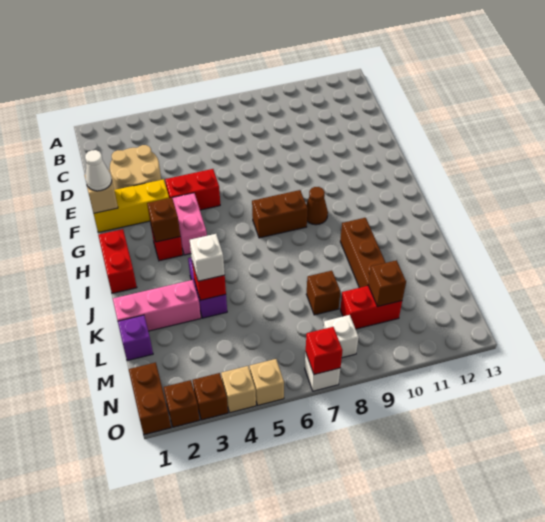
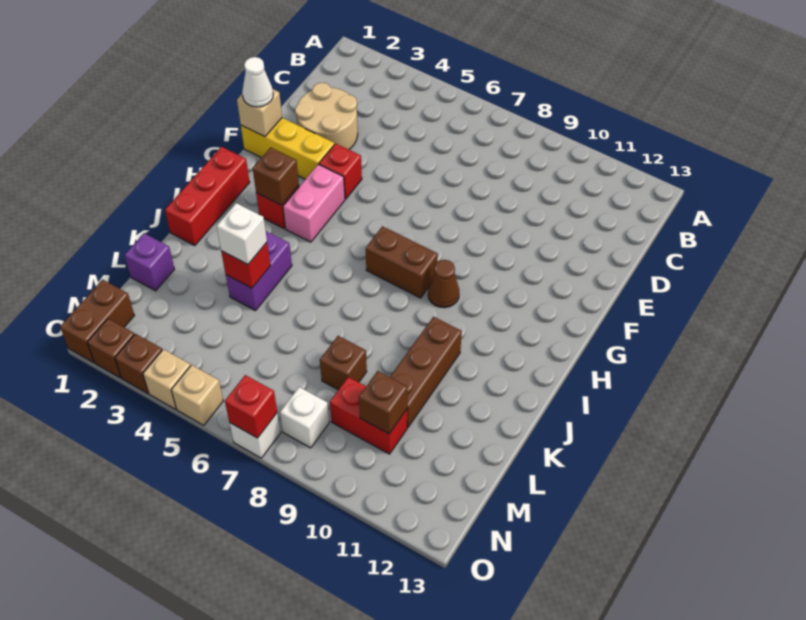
red brick F4:F5 level 1 -> red brick F4 level 1
red brick H1:I1 level 1 -> red brick H1:J1 level 1
pink brick K1:K3 level 1 -> none

